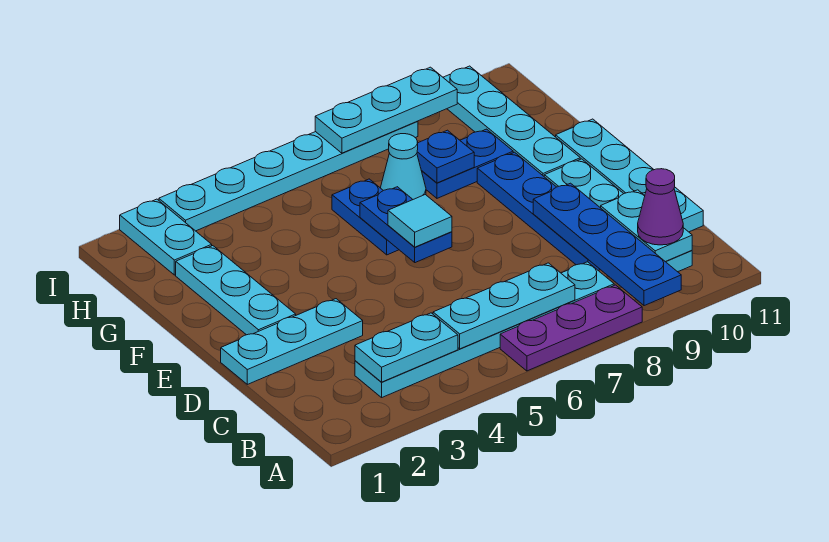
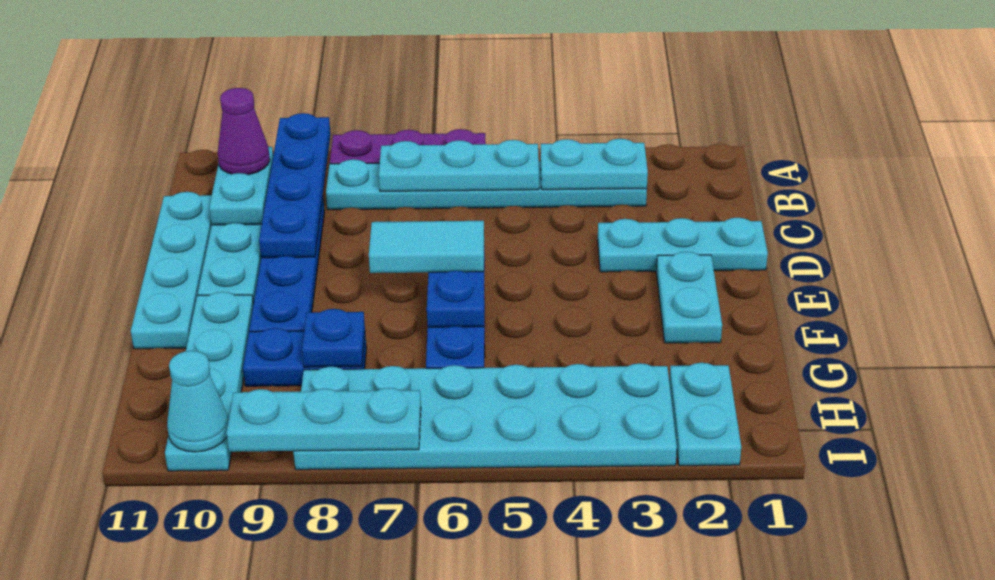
cyan plate E2:G2 level 1 -> cyan plate E2:F2 level 1
cyan tile E6 level 3 -> cyan tile E6:E7 level 3
cyan cone G7 level 1 -> cyan cone I10 level 2
cyan plate I3:I8 level 1 -> cyan plate H3:I8 level 1

